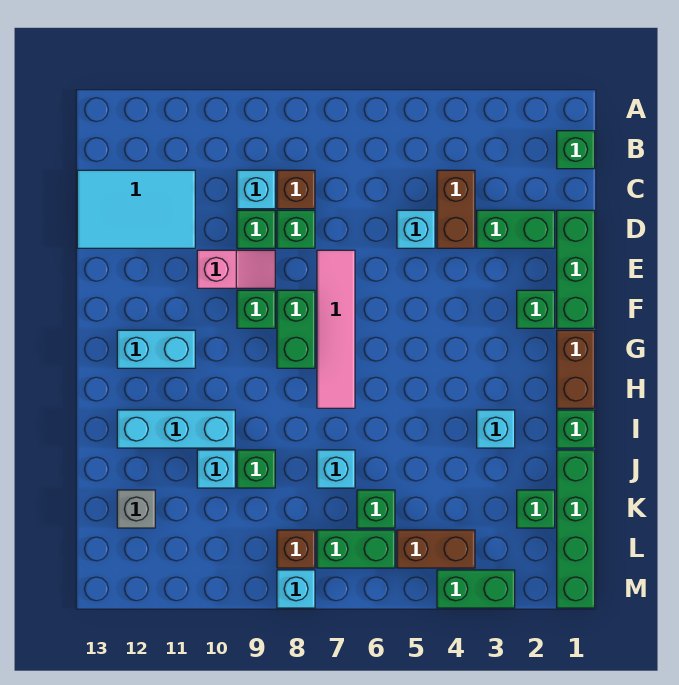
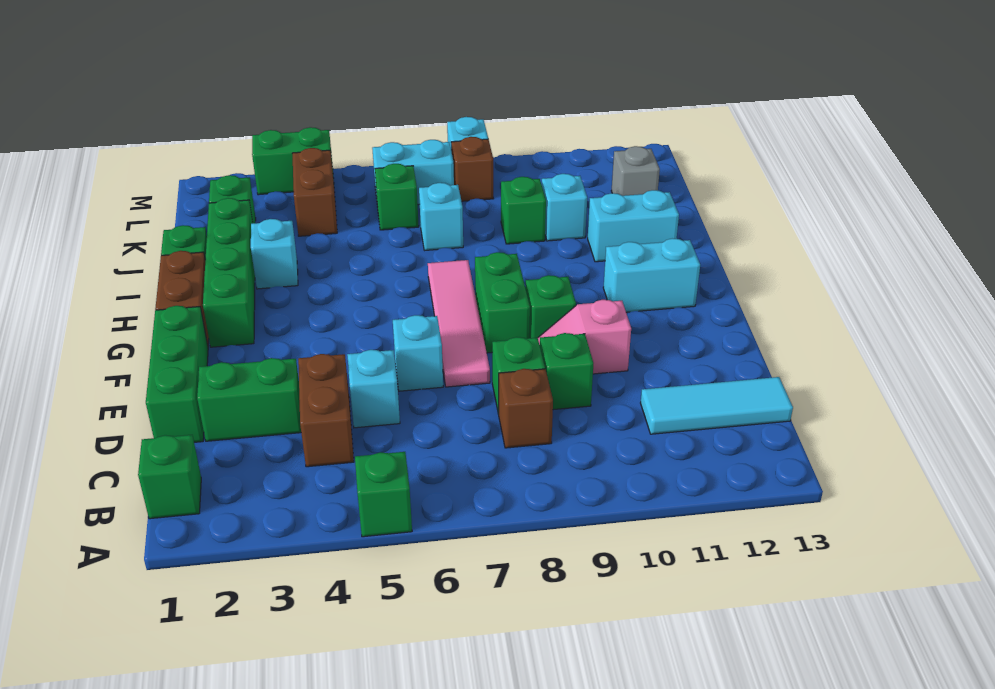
cyan brick C9 level 1 -> cyan brick E6 level 1
cyan tile C11:D13 level 1 -> cyan tile C11:C13 level 1
green brick F2 level 1 -> green brick A5 level 1
cyan brick I10:I12 level 1 -> cyan brick I11:I12 level 1
green brick J1:M1 level 1 -> green brick G2:J2 level 1
brown brick L4:L5 level 1 -> brown brick K4:L4 level 1
green brick L6:L7 level 1 -> cyan brick L6:L7 level 1

